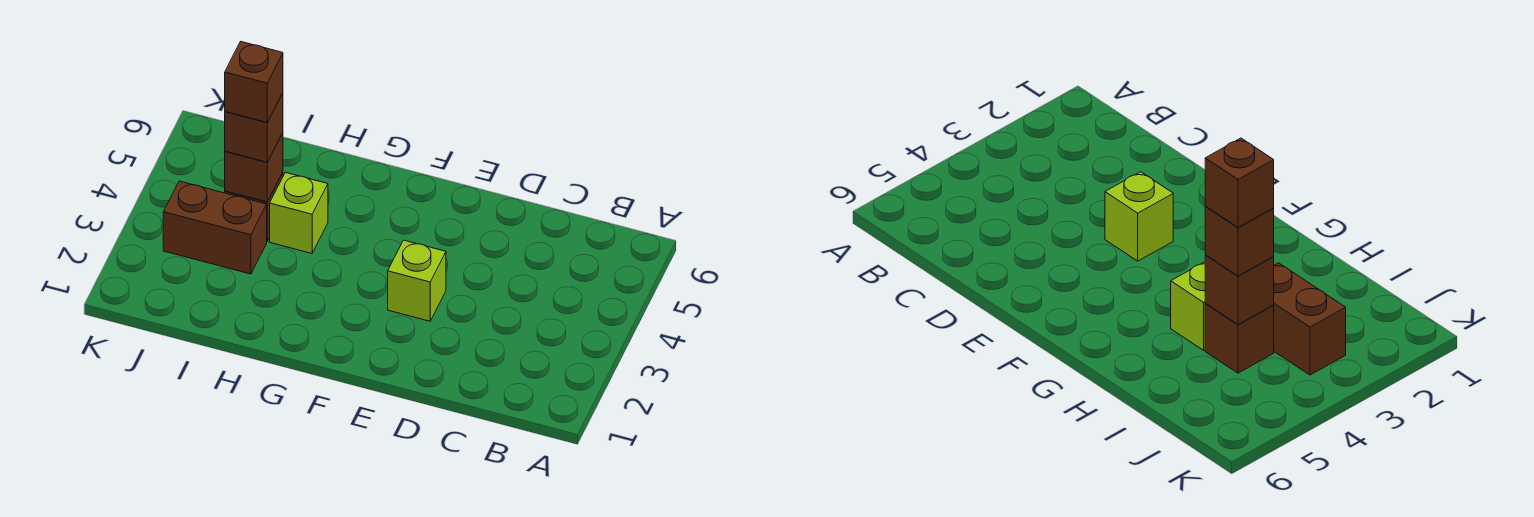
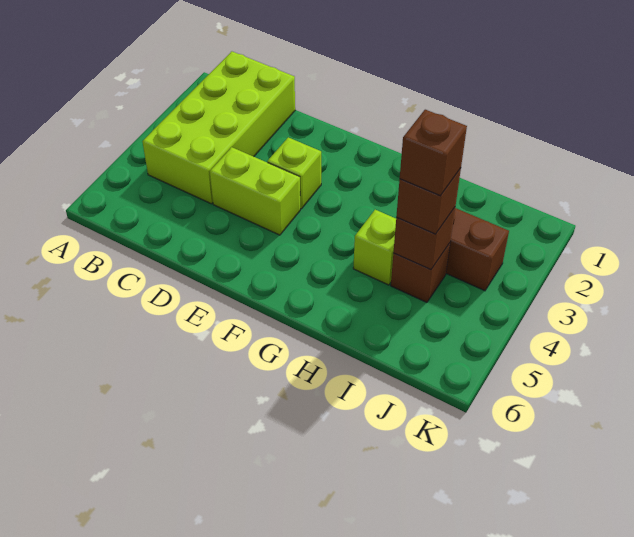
none -> lime brick B1:C4 level 1
none -> lime brick D4:E4 level 1

